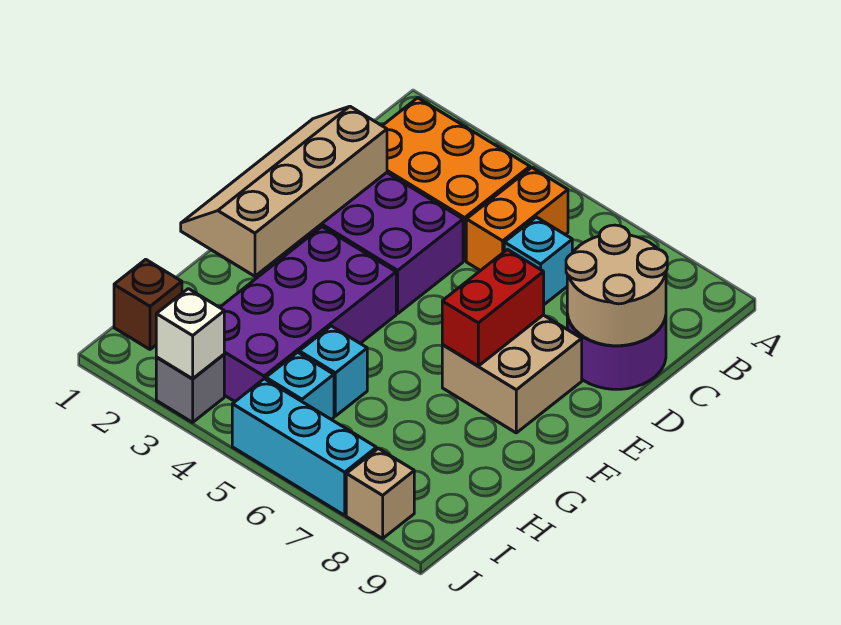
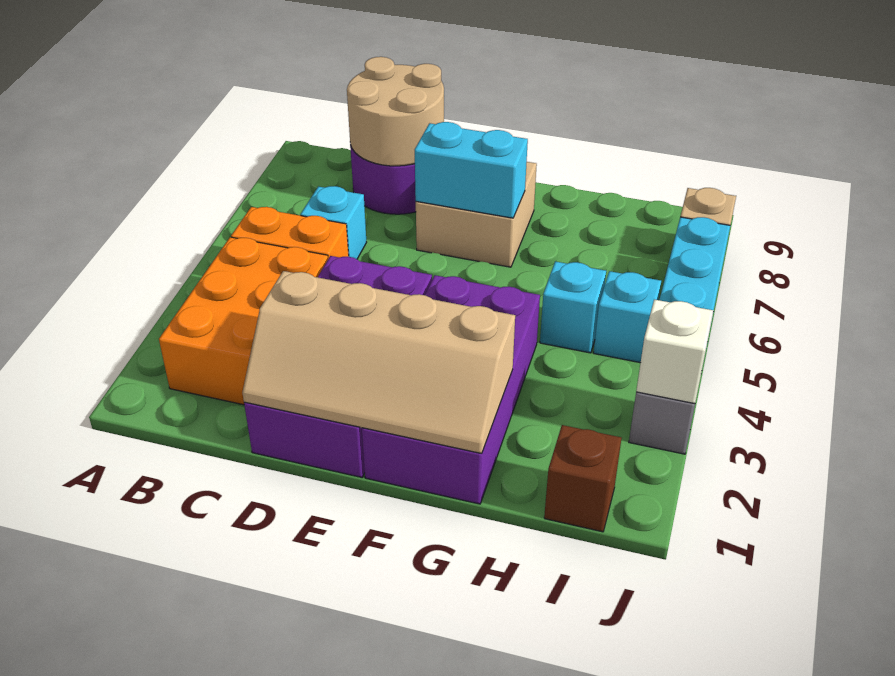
red brick E7:F7 level 2 -> cyan brick E7:F7 level 2
purple brick F3:I4 level 1 -> purple brick F1:G4 level 1

